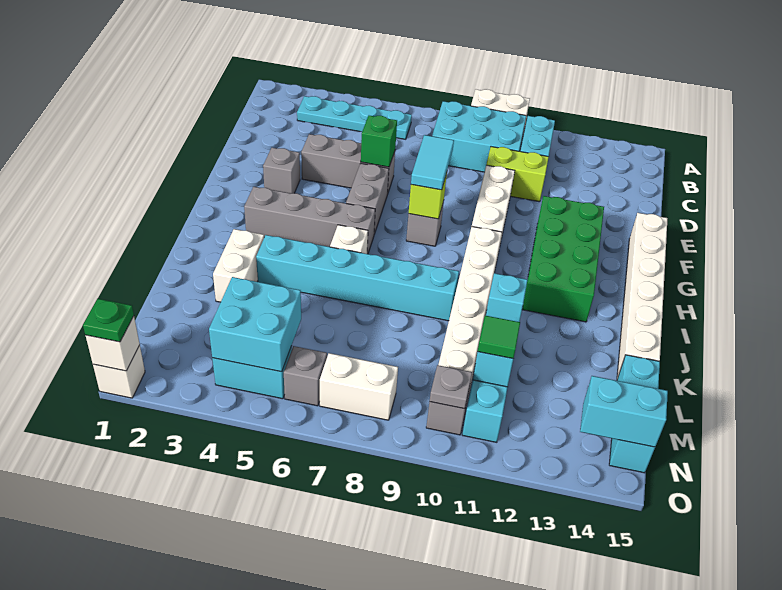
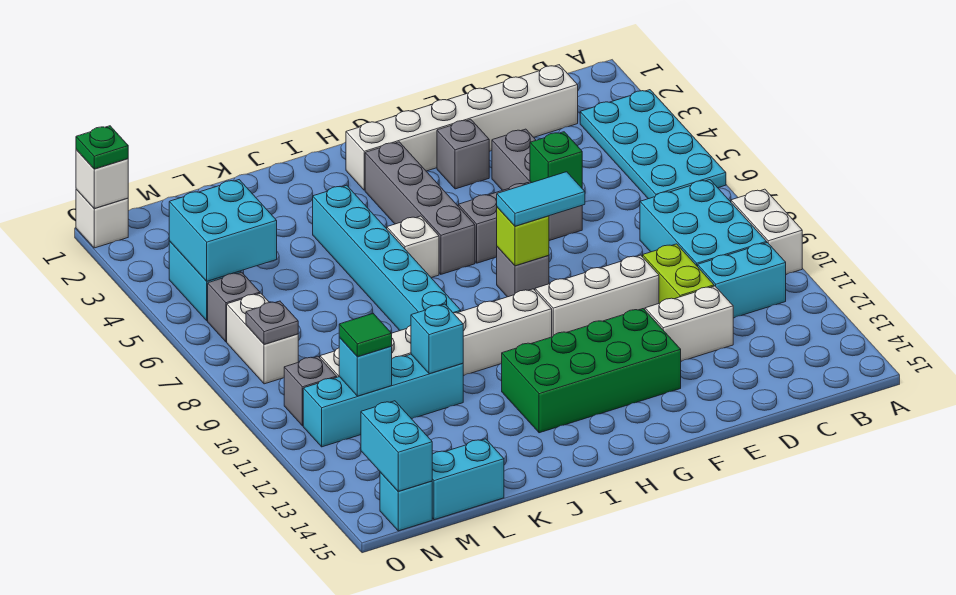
cyan plate B3:B6 level 1 -> cyan plate A3:B6 level 1
white brick F15:K15 level 1 -> white brick C2:H2 level 1
white brick J3:K3 level 1 -> white brick D12:E12 level 1
grey plate N10 level 2 -> grey plate N8 level 2

